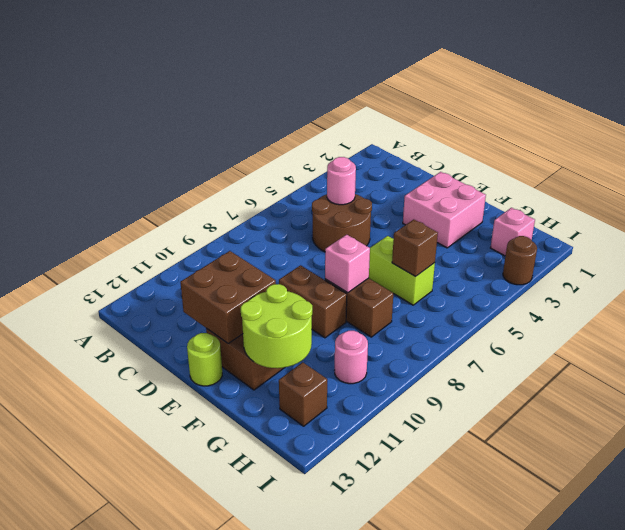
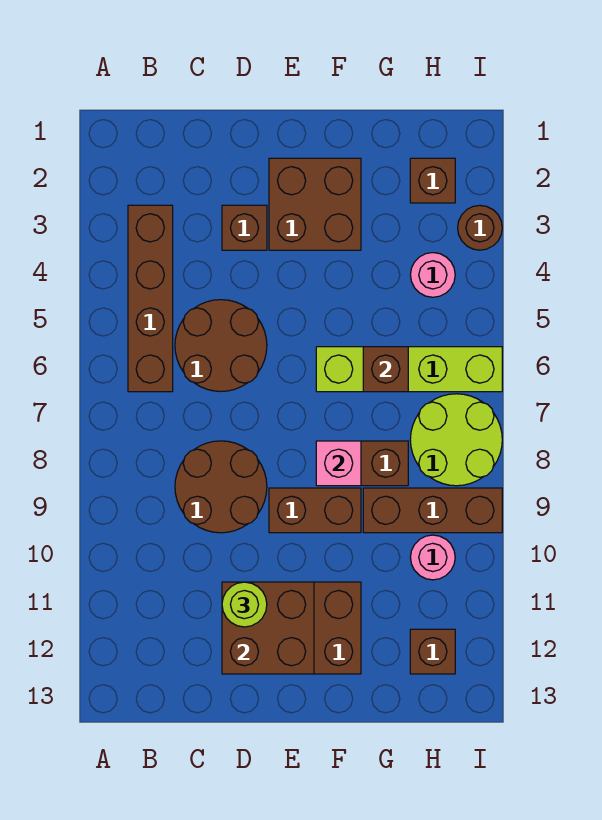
none -> brown brick B3:B6 level 1
pink round brick C5 level 2 -> pink round brick H4 level 1
none -> brown round brick C8:D9 level 1
none -> brown brick D3 level 1
pink brick E2:F3 level 1 -> brown brick E2:F3 level 1
lime round brick E13 level 1 -> lime round brick D11 level 3
lime brick F6:G6 level 1 -> lime brick F6:I6 level 1
lime round brick F11:G12 level 2 -> lime round brick H7:I8 level 1
none -> brown brick G9:I9 level 1
pink brick H2 level 1 -> brown brick H2 level 1

